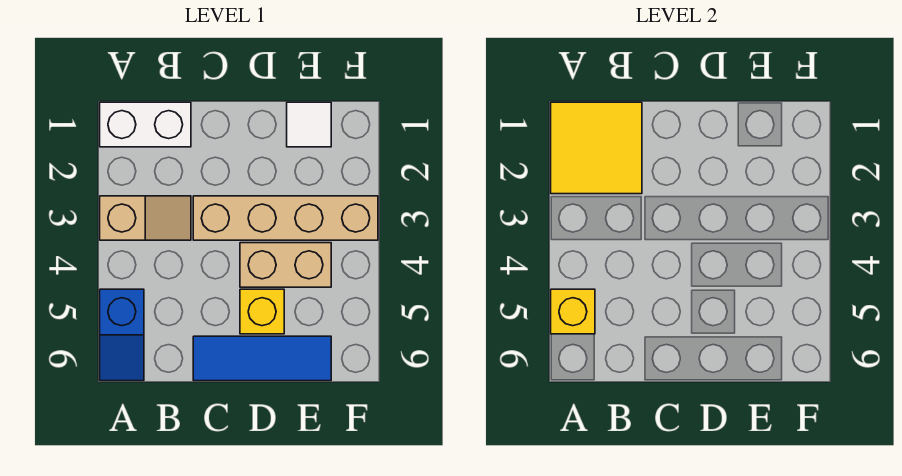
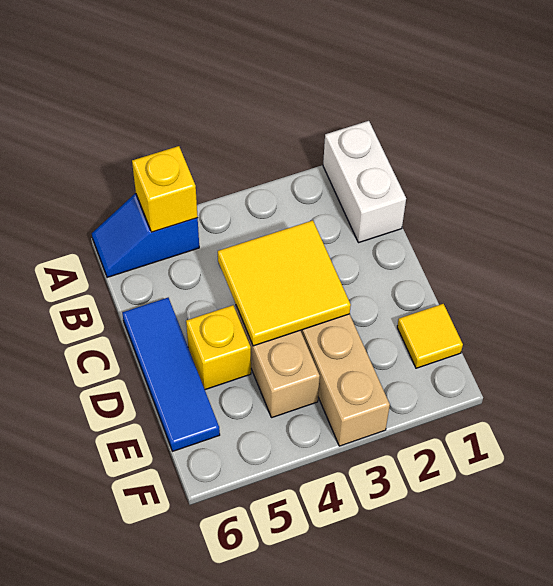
yellow tile A1:B2 level 2 -> yellow tile C3:D4 level 2
tan slope A3:B3 level 1 top A -> none
white tile E1 level 1 -> yellow tile E1 level 1

